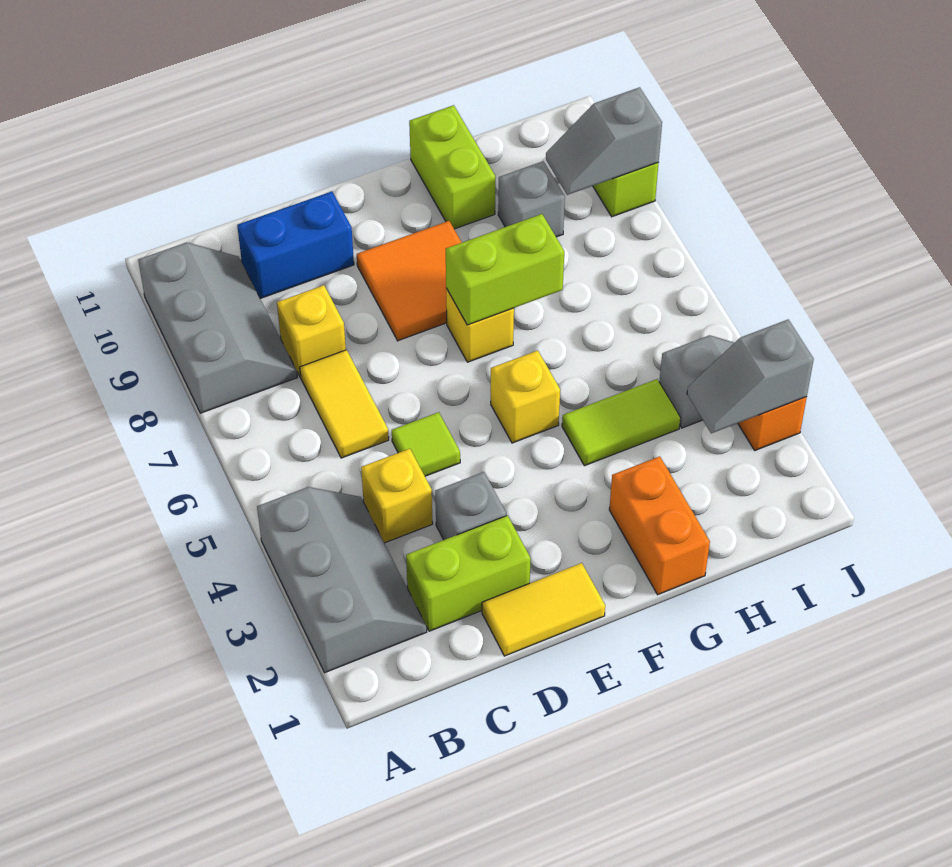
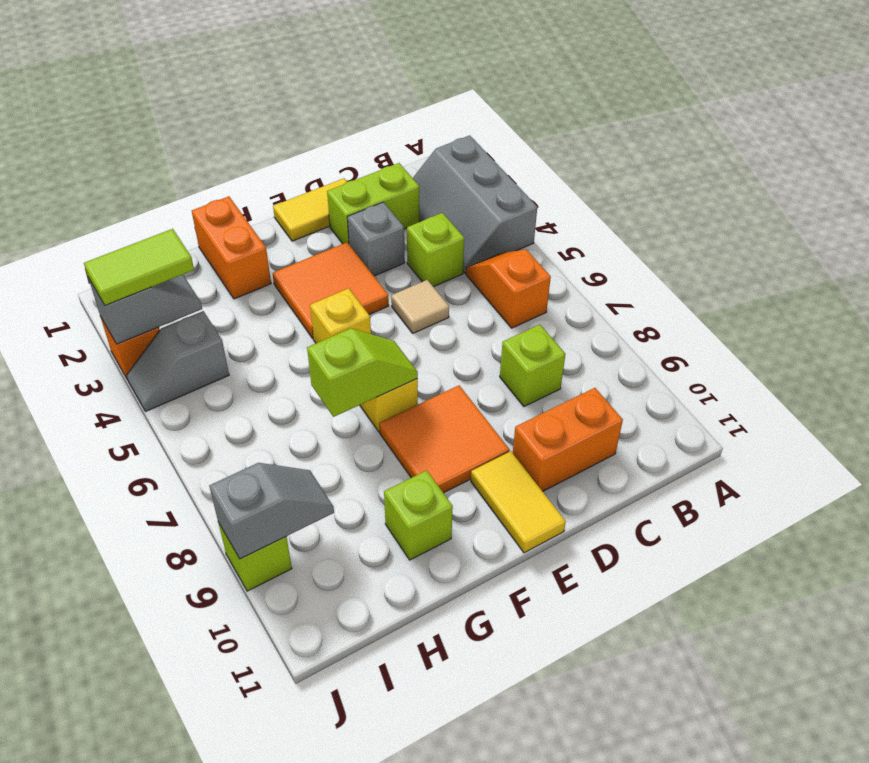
grey slope A8:B10 level 1 top A -> none
none -> orange slope B5:B6 level 1 top 6
yellow brick C4 level 1 -> lime brick C4 level 1
yellow tile C6:C7 level 1 -> yellow tile E10:E11 level 1
yellow brick C8 level 1 -> lime brick C8 level 1
blue brick C10:D10 level 1 -> orange brick C10:D10 level 1
lime tile D5 level 1 -> tan tile D5 level 1
none -> orange tile E3:F4 level 1
lime brick F7:G7 level 2 -> lime slope F7:G7 level 2 top G
lime tile G4:H4 level 1 -> lime tile I3:J3 level 3
lime brick G10:G11 level 1 -> lime brick G10 level 1
grey brick H9 level 1 -> none

